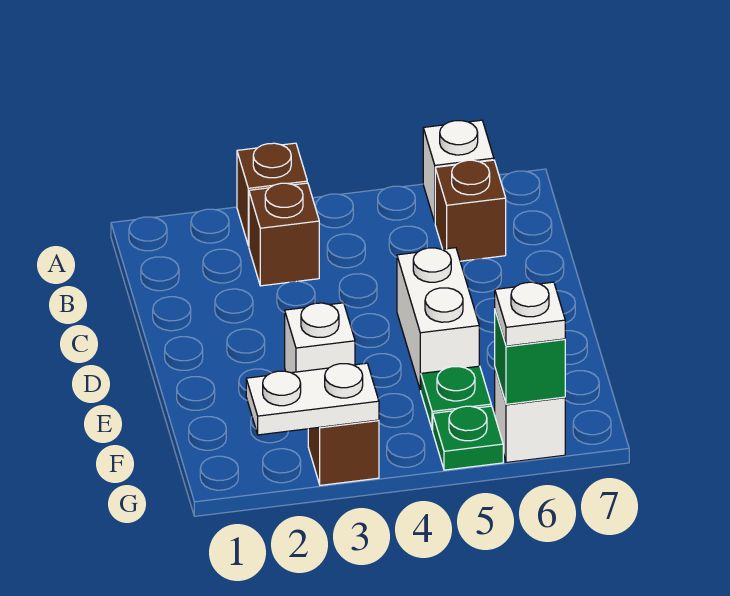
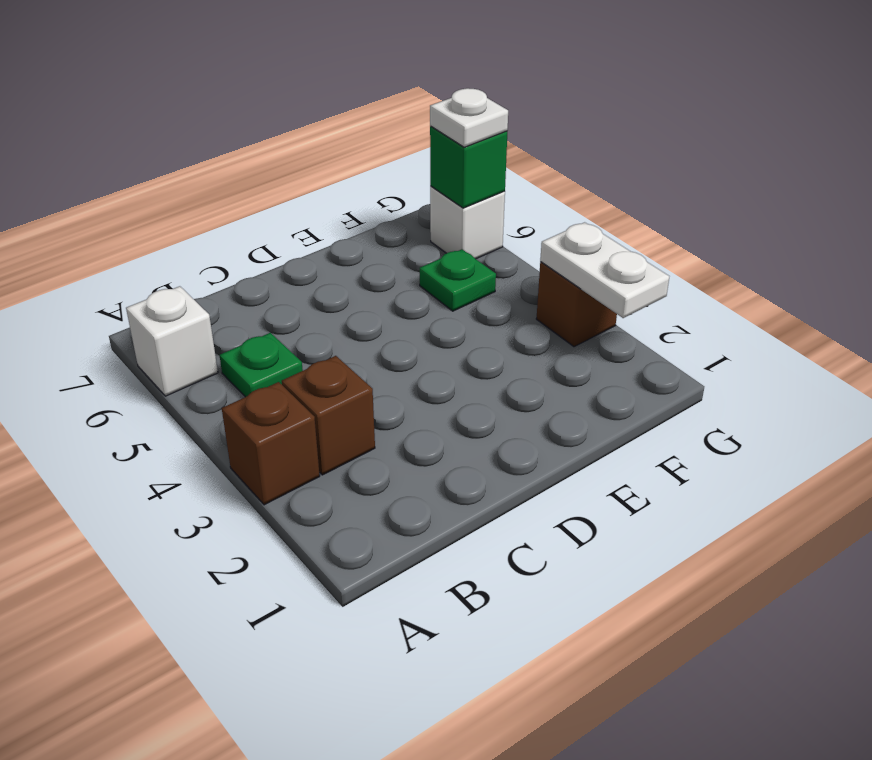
brown brick B6 level 1 -> none
white brick D5:E5 level 1 -> none
white brick E3 level 1 -> none
green plate G5 level 1 -> green plate B5 level 1

